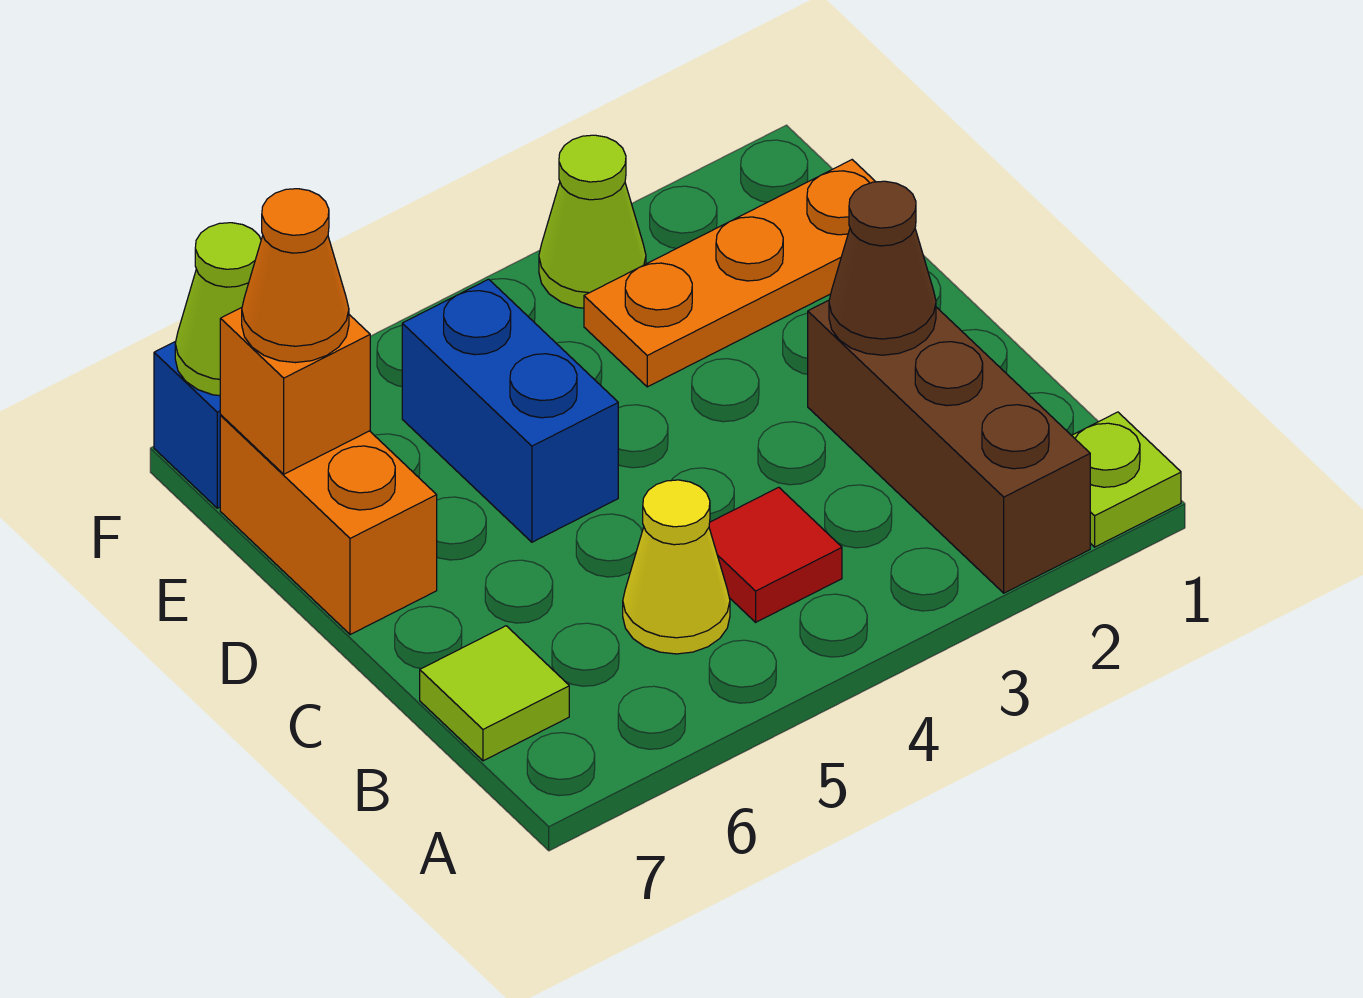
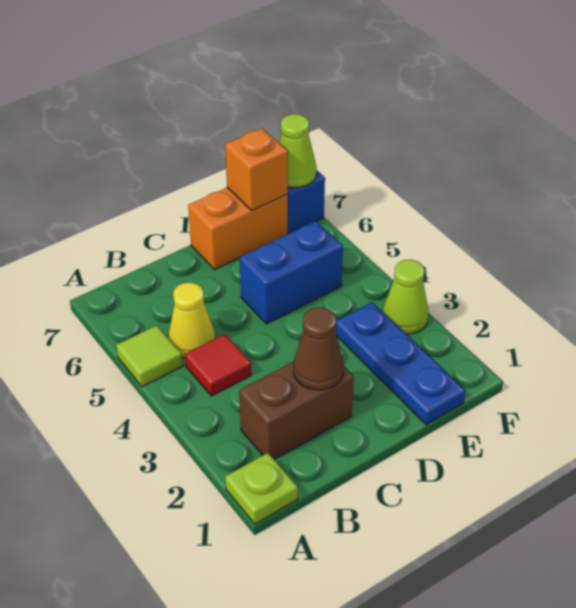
brown brick A2:C2 level 1 -> brown brick B2:C2 level 1
lime tile B7 level 1 -> lime tile A5 level 1
orange plate E1:E3 level 1 -> blue plate E1:E3 level 1
orange cone E7 level 3 -> none

